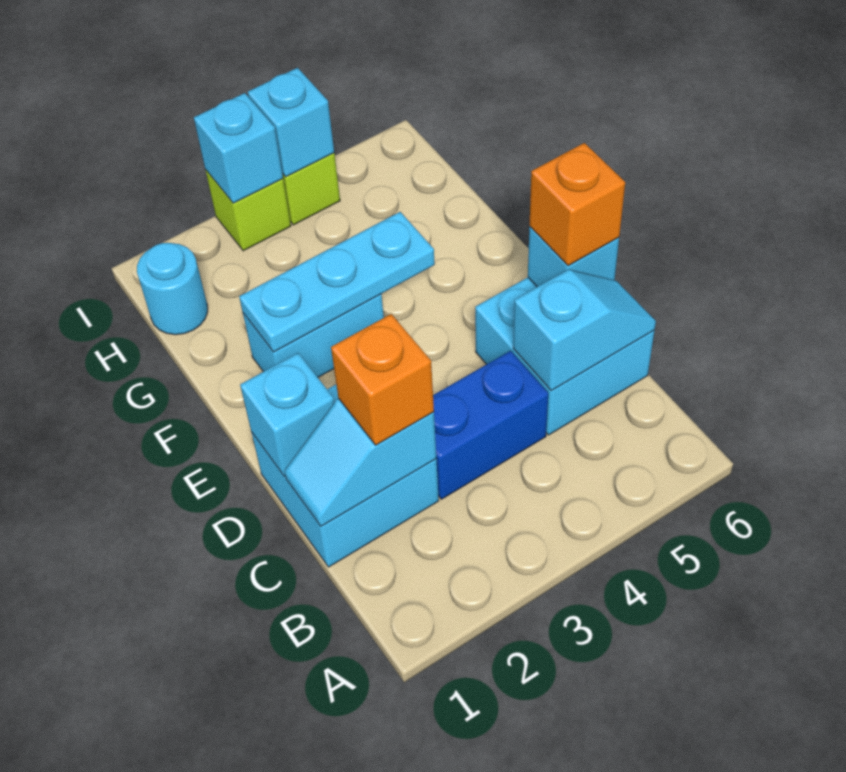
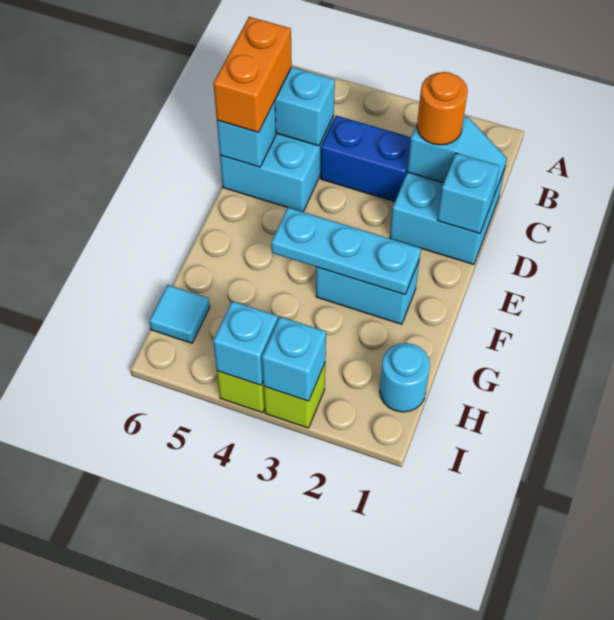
orange brick C2 level 3 -> orange round brick C2 level 3
orange brick D6 level 3 -> orange brick C6:D6 level 3
none -> cyan tile H6 level 1

